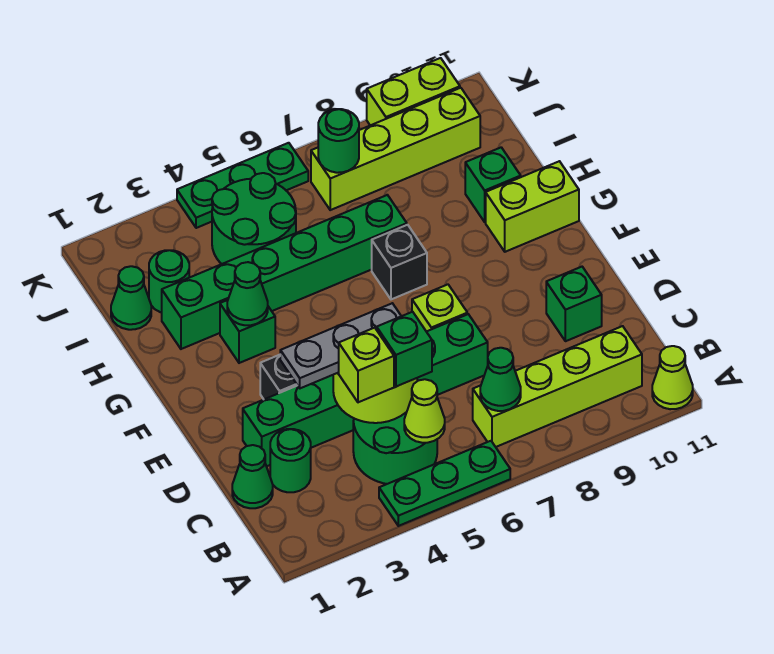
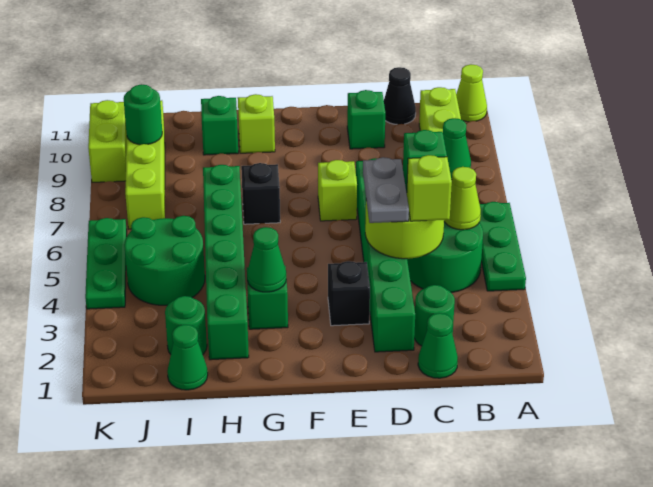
none -> black cone C11 level 1
grey plate D3:D5 level 3 -> grey plate D4:D5 level 3
lime brick G10:G11 level 1 -> lime brick G10 level 1
green round brick J7 level 2 -> green round brick J9 level 2

